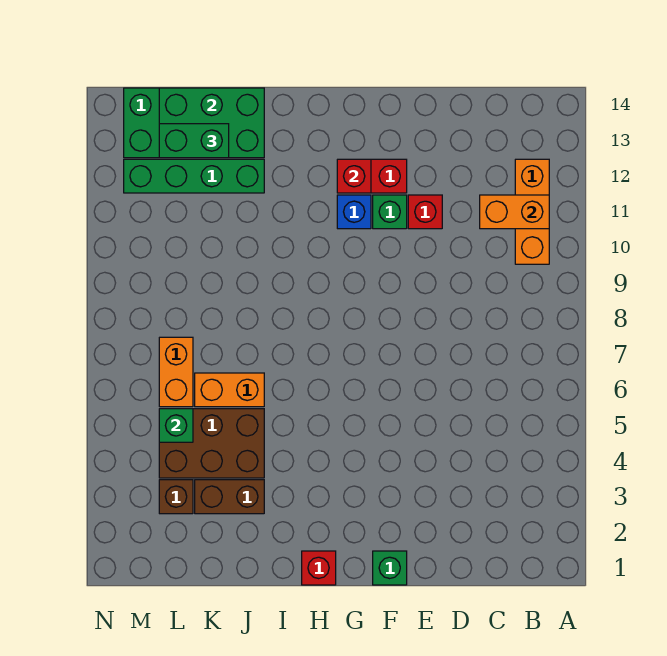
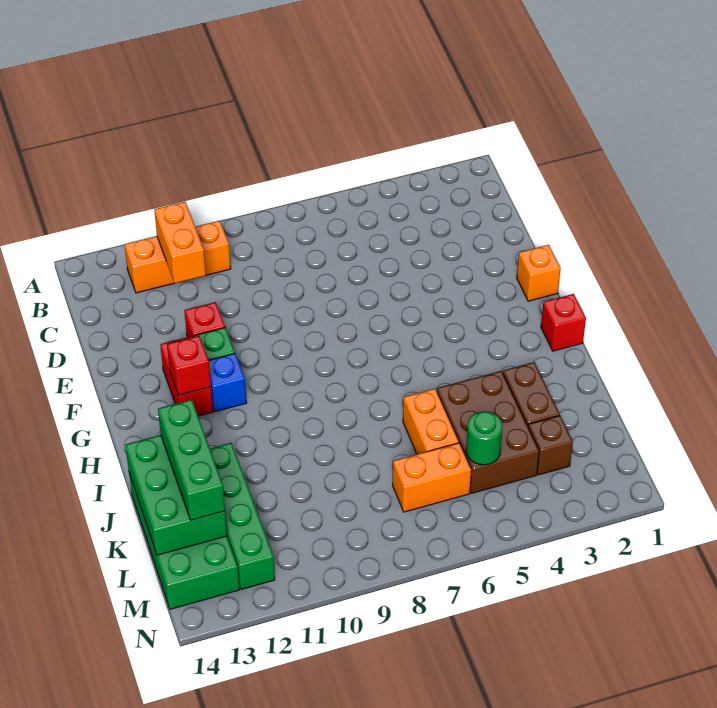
green brick F1 level 1 -> orange brick F1 level 1
green brick K13:L13 level 3 -> green brick J13:L13 level 3
green brick L5 level 2 -> green round brick L5 level 2

